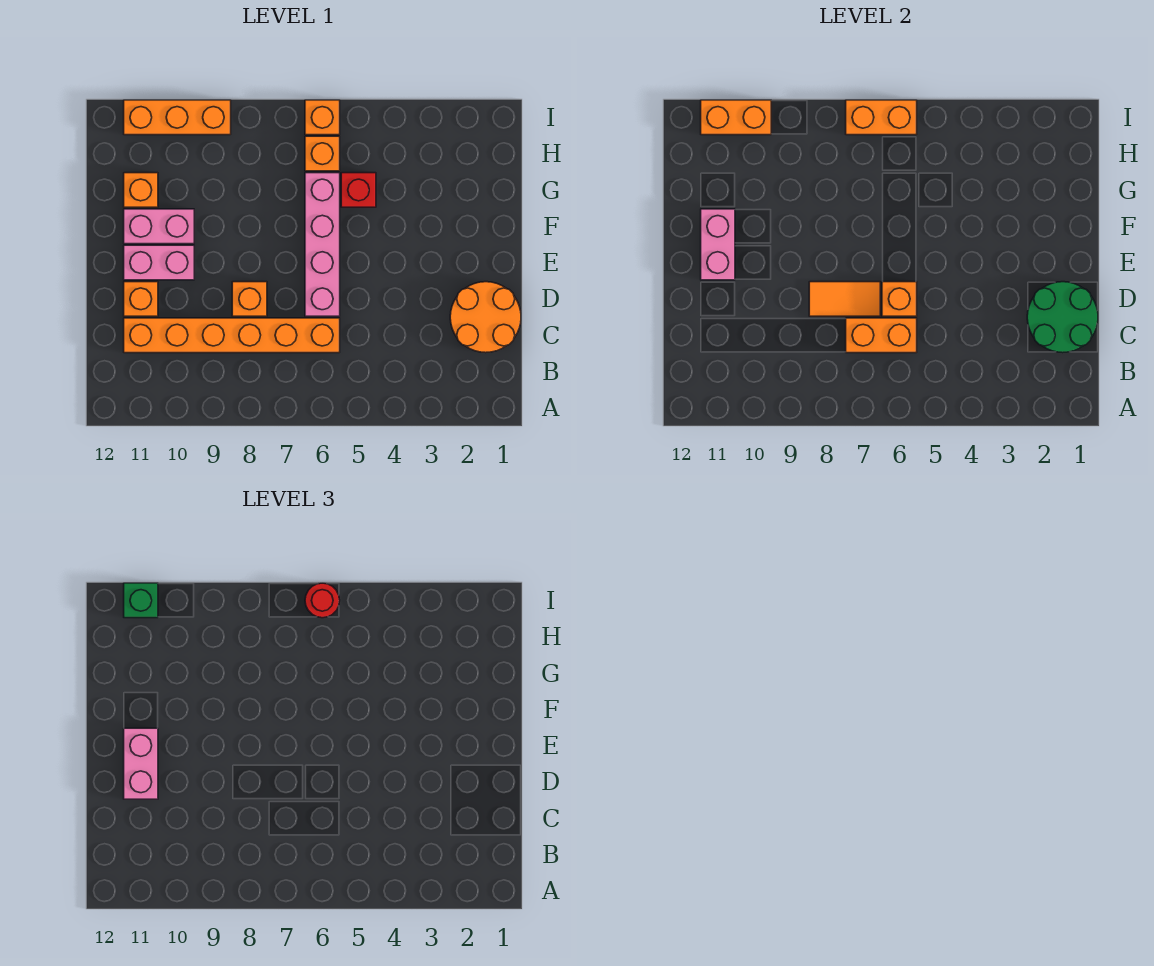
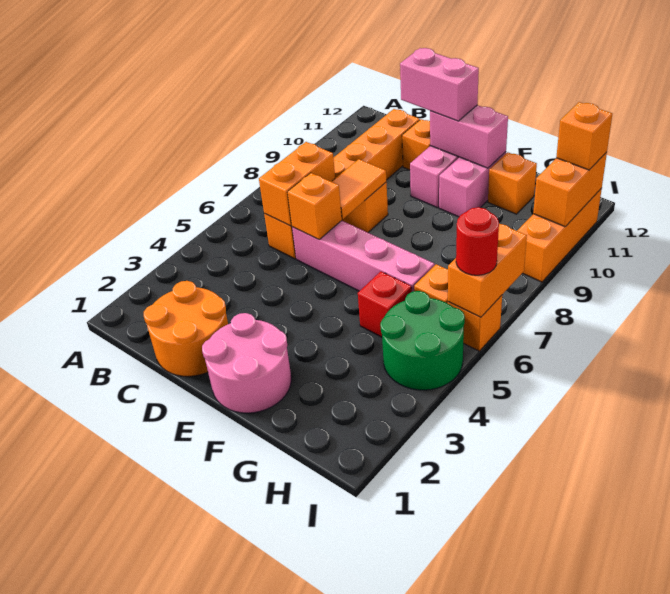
green round brick C1:D2 level 2 -> green round brick H4:I5 level 1
none -> pink round brick E1:F2 level 1
green brick I11 level 3 -> orange brick I11 level 3

